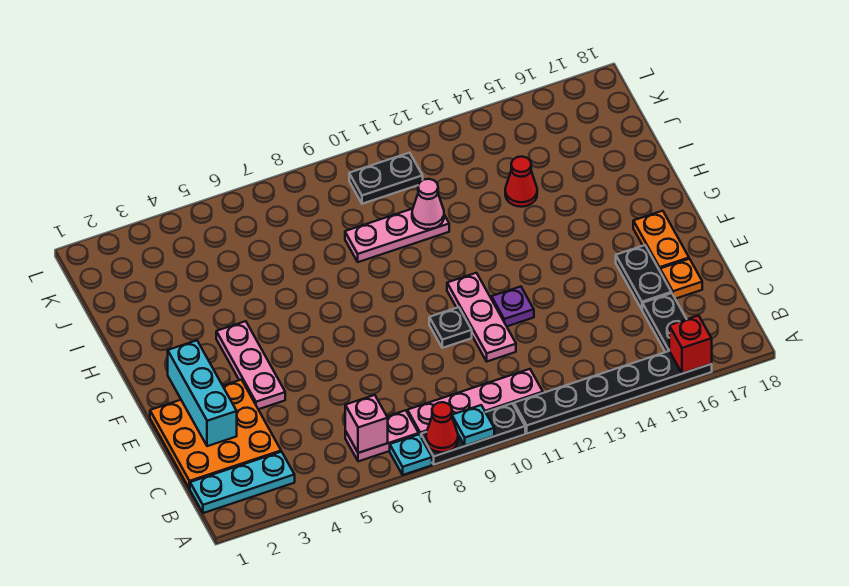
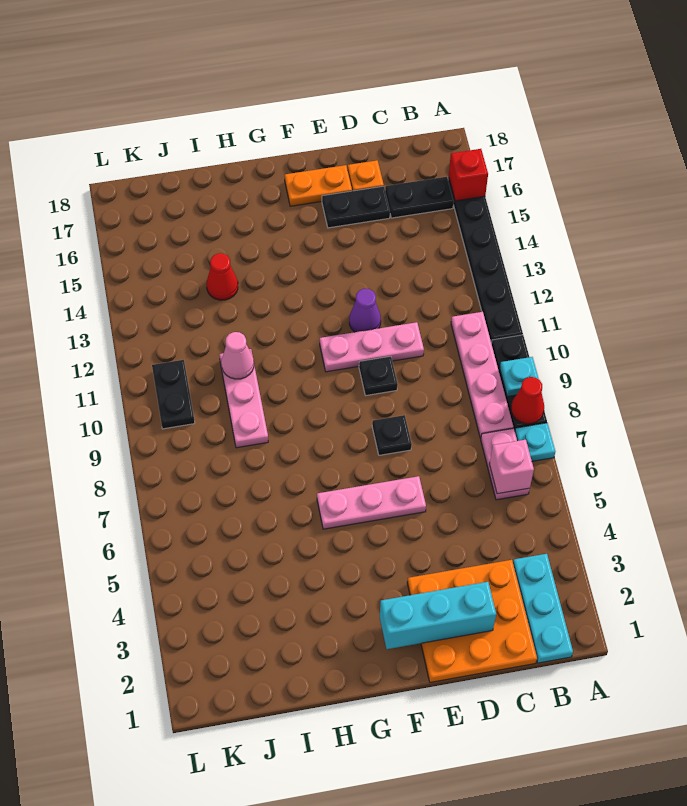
pink plate E4:G4 level 1 -> pink plate E6:G6 level 1
none -> black plate E8 level 1
purple plate E12 level 1 -> purple cone E12 level 1

